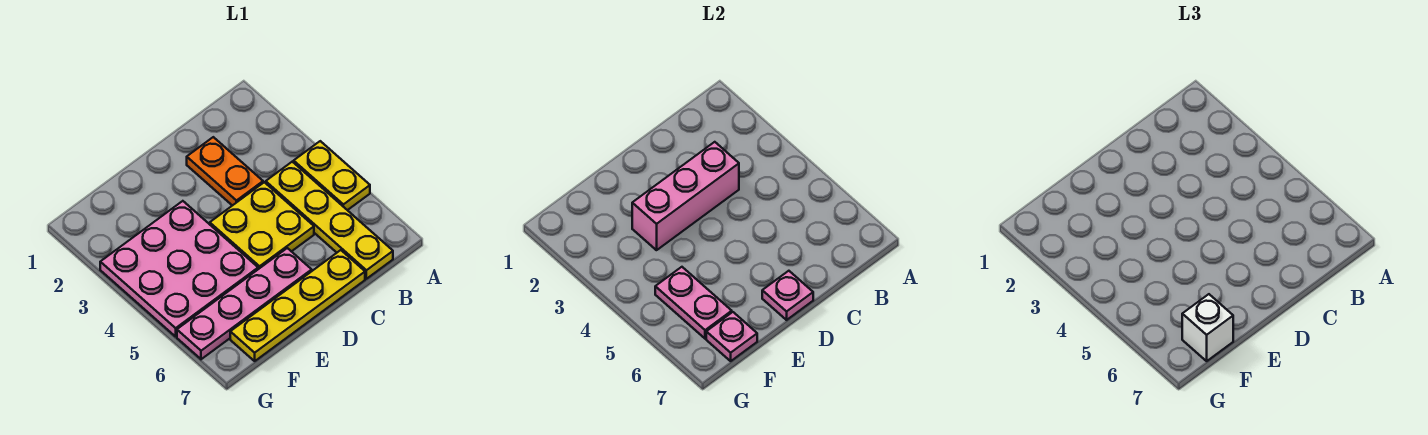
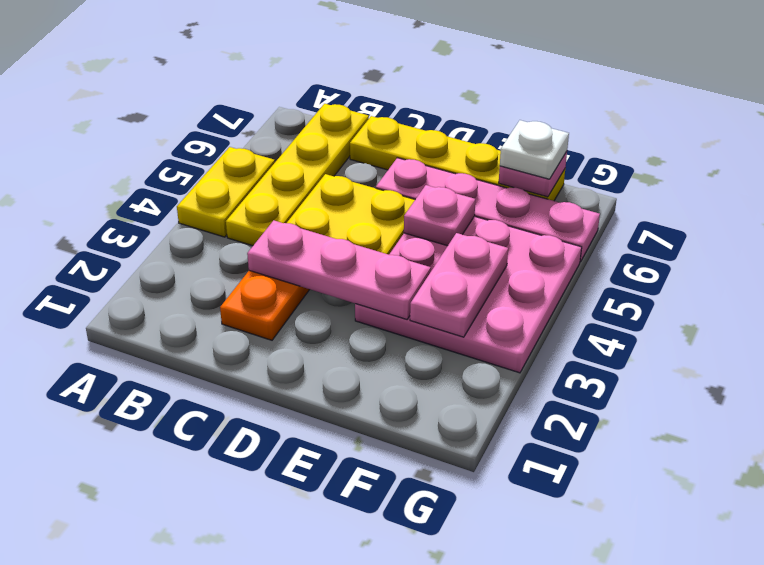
pink brick C3:E3 level 2 -> pink plate C3:E3 level 2
pink plate D7 level 2 -> pink plate E5 level 2
pink plate F5:F6 level 2 -> pink plate F3:F4 level 2
white brick F7 level 3 -> white plate F7 level 3

